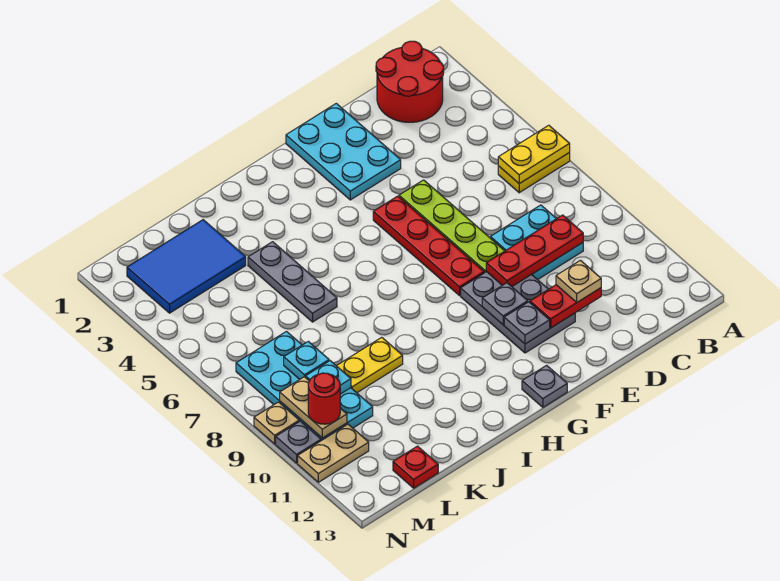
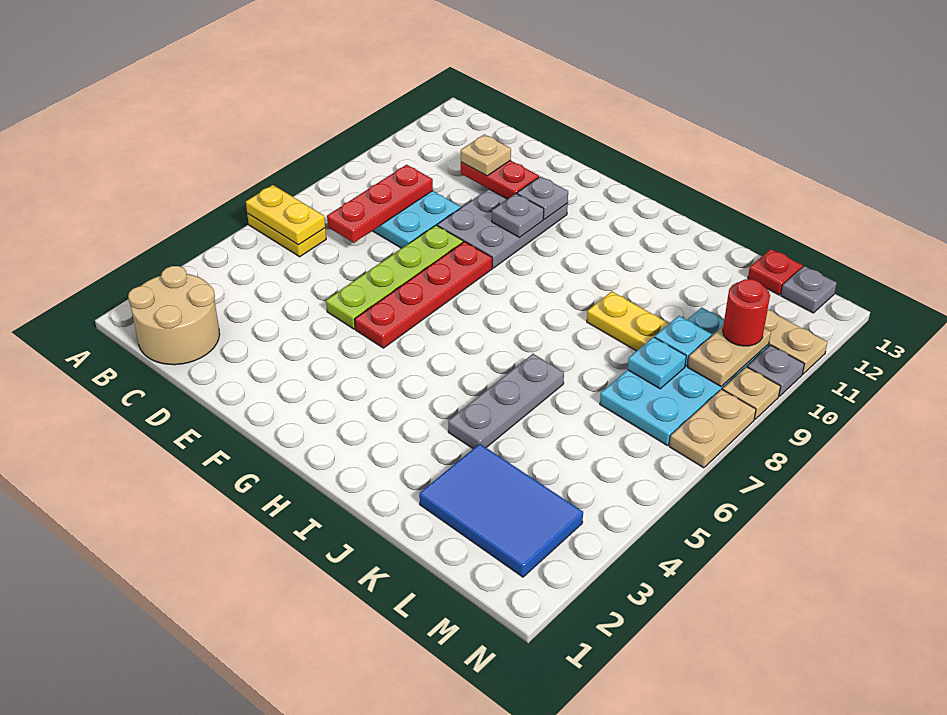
red round brick B1:C2 level 1 -> tan round brick B1:C2 level 1
red plate C9:E9 level 2 -> red plate C7:C9 level 2
cyan plate E1:F3 level 1 -> none
grey plate G13 level 1 -> grey plate M13 level 1
none -> tan plate N7:N8 level 1

